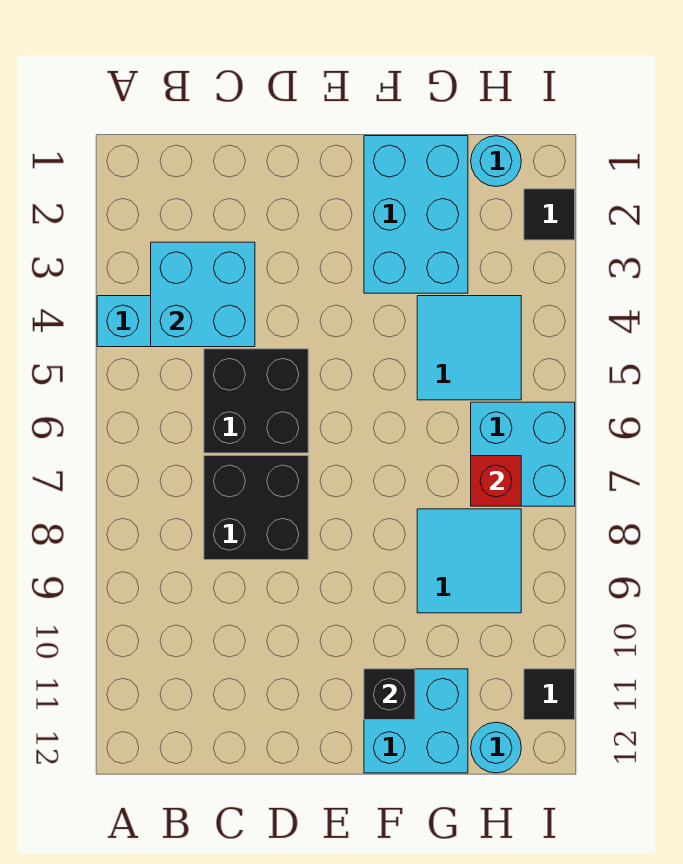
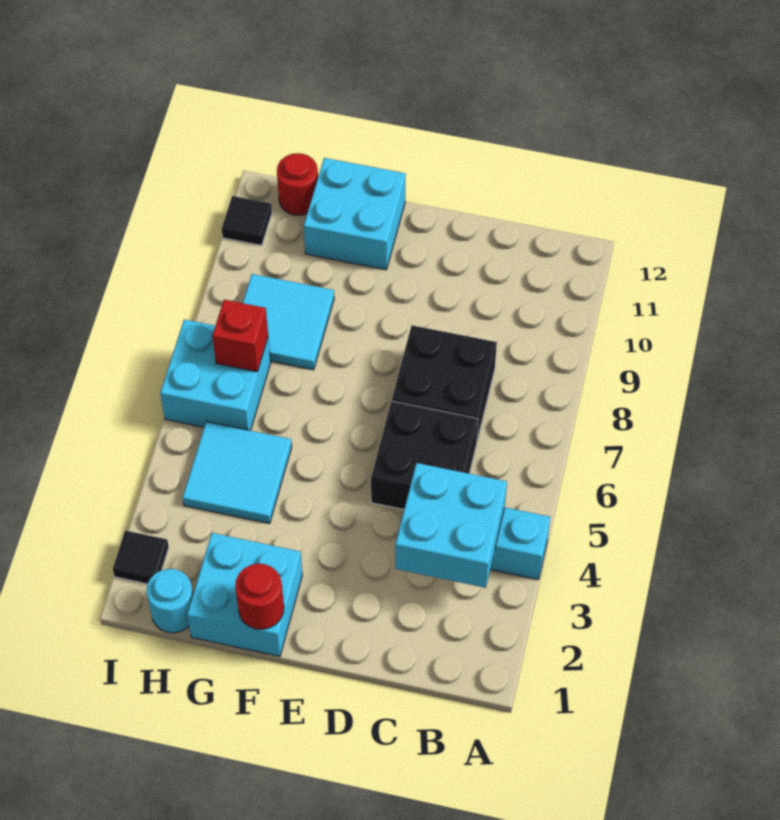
cyan brick F1:G3 level 1 -> cyan brick F1:G2 level 1
none -> red round brick F1 level 2
black brick F11 level 2 -> none
cyan round brick H12 level 1 -> red round brick H12 level 1

